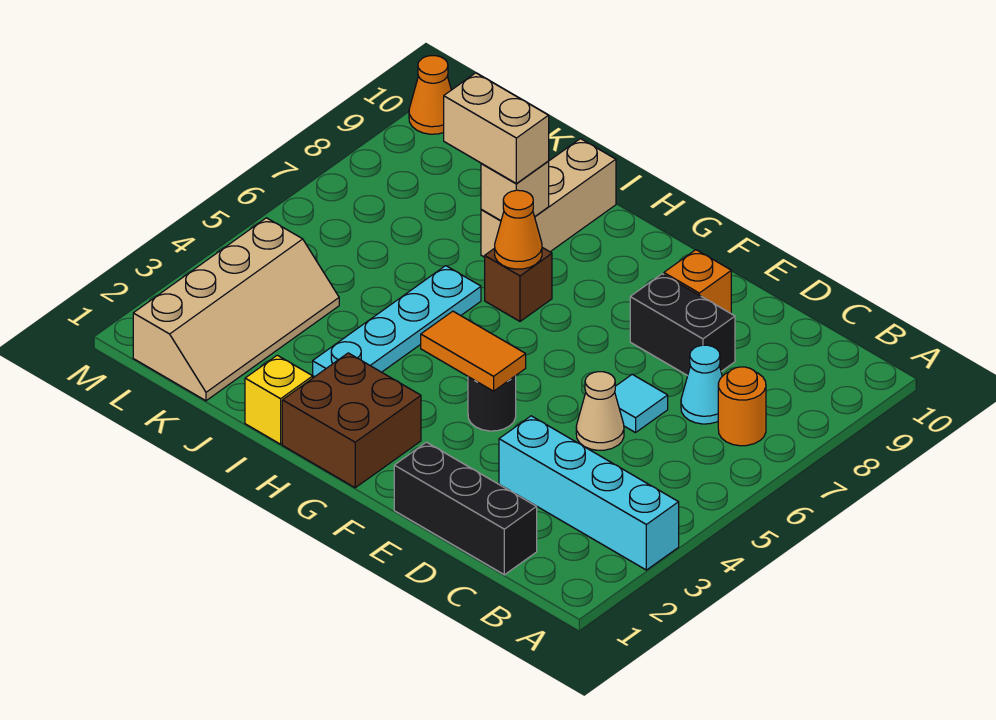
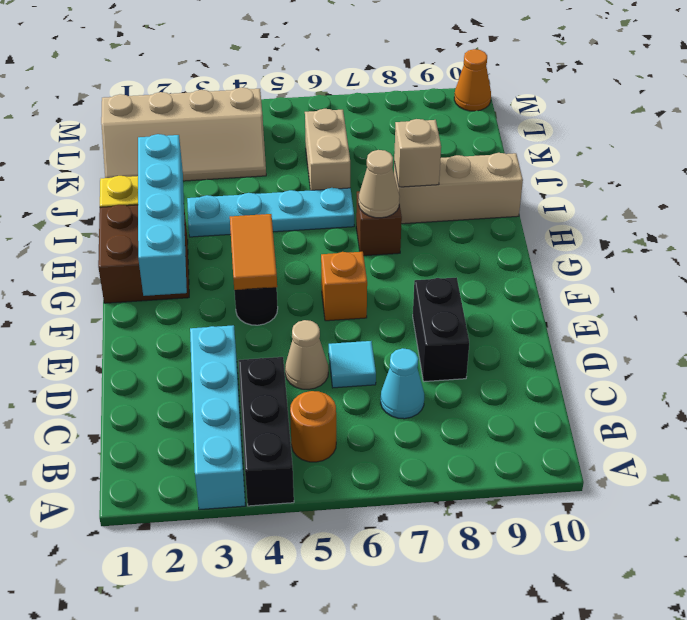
orange round brick B7 level 1 -> orange round brick B5 level 1
black brick C1:E1 level 1 -> black brick A4:C4 level 1
orange brick E9 level 1 -> orange brick F6 level 1
none -> cyan brick F2:I2 level 2
orange cone H7 level 2 -> tan cone H7 level 2
tan brick I8:J8 level 3 -> tan brick J6:K6 level 1

